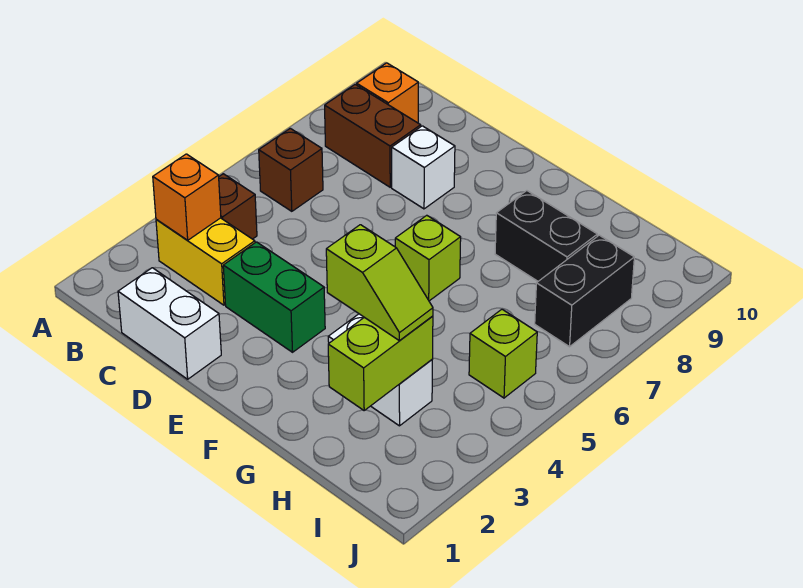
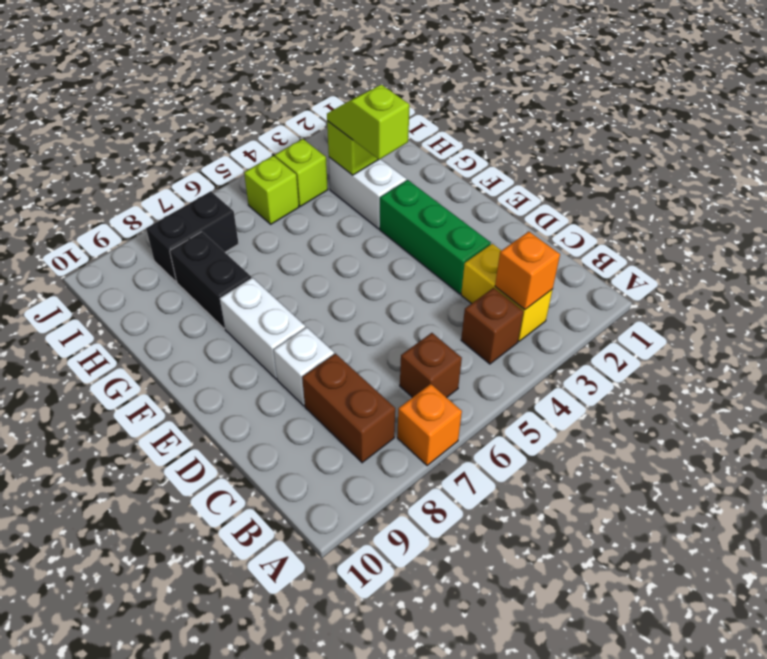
orange brick B9 level 1 -> orange brick A7 level 1
white brick C1:D1 level 1 -> white brick E8:F8 level 1
green brick D3:E3 level 1 -> green brick D3:F3 level 1
lime brick F6 level 1 -> lime brick I4 level 1

